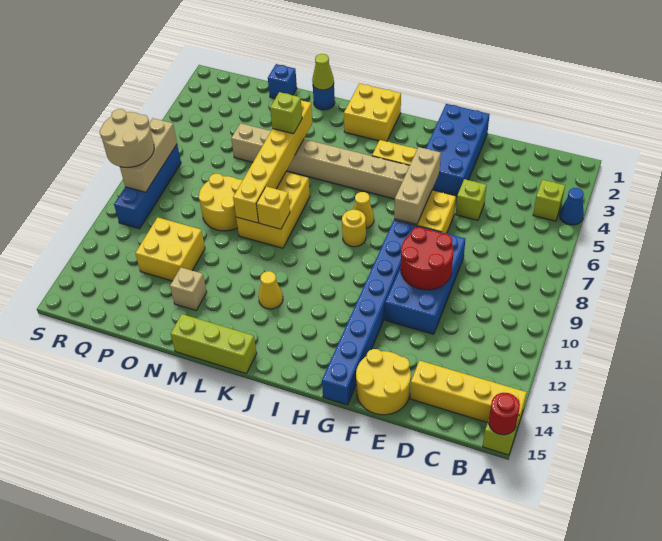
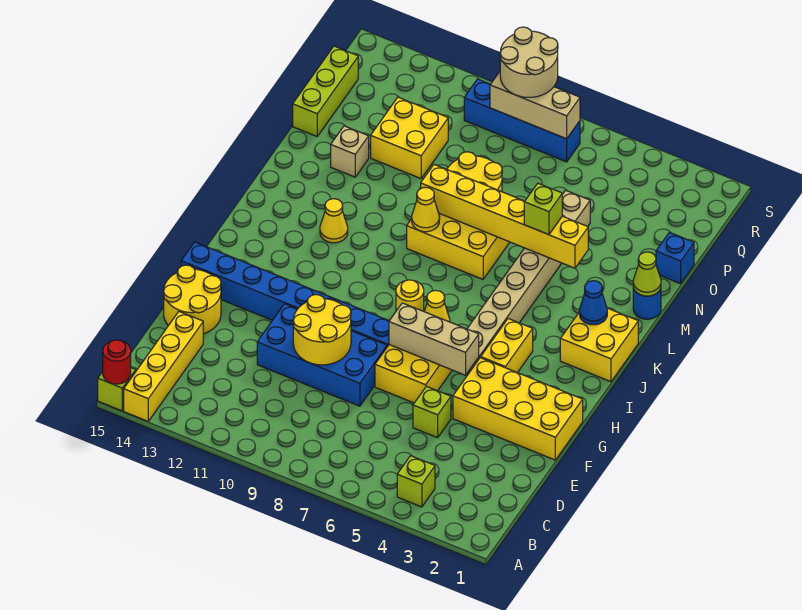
blue cone A4 level 1 -> blue cone K2 level 2
red round brick E9:F10 level 2 -> yellow round brick E9:F10 level 2
blue brick F1:G4 level 1 -> yellow brick F1:G4 level 1
lime brick K15:M15 level 1 -> lime brick O15:Q15 level 1
yellow brick L9 level 2 -> yellow cone L9 level 2

